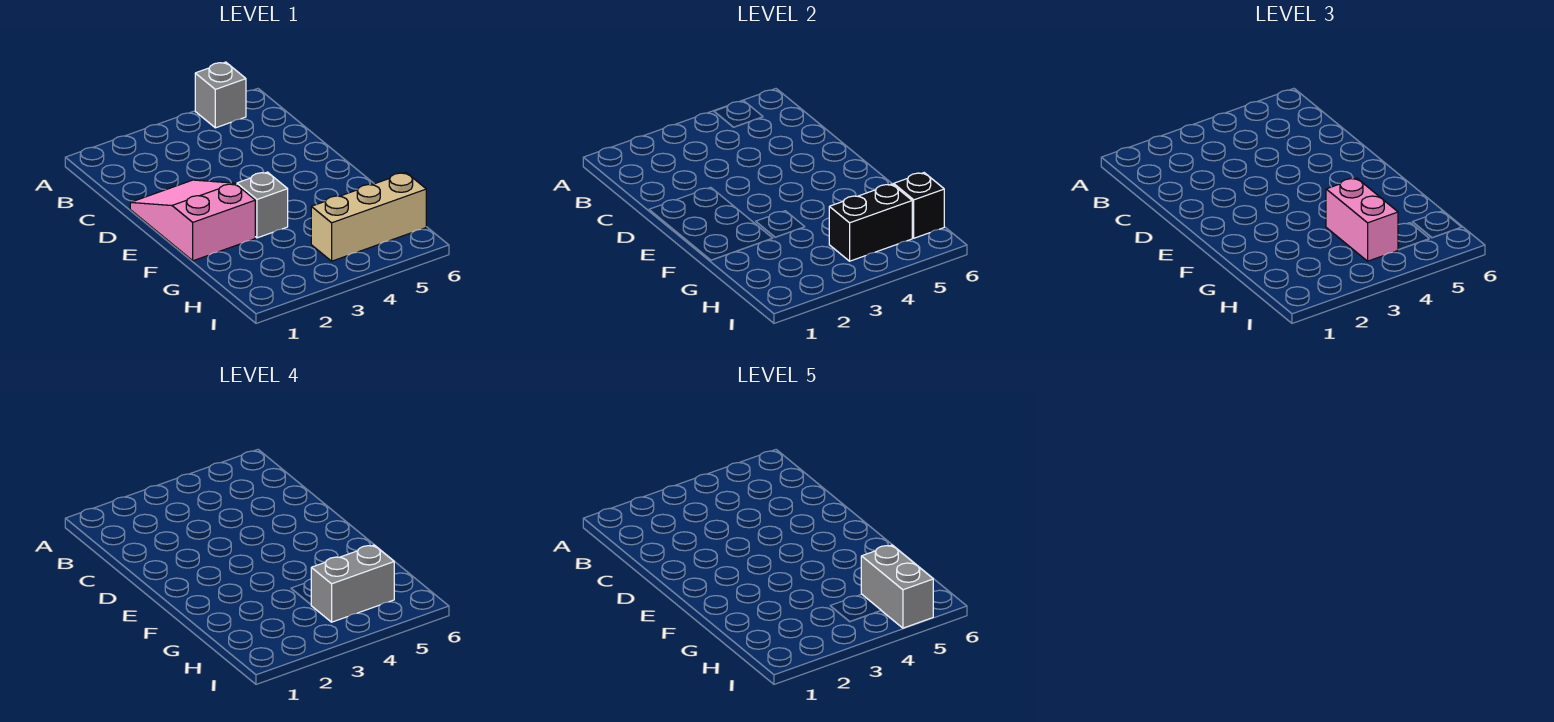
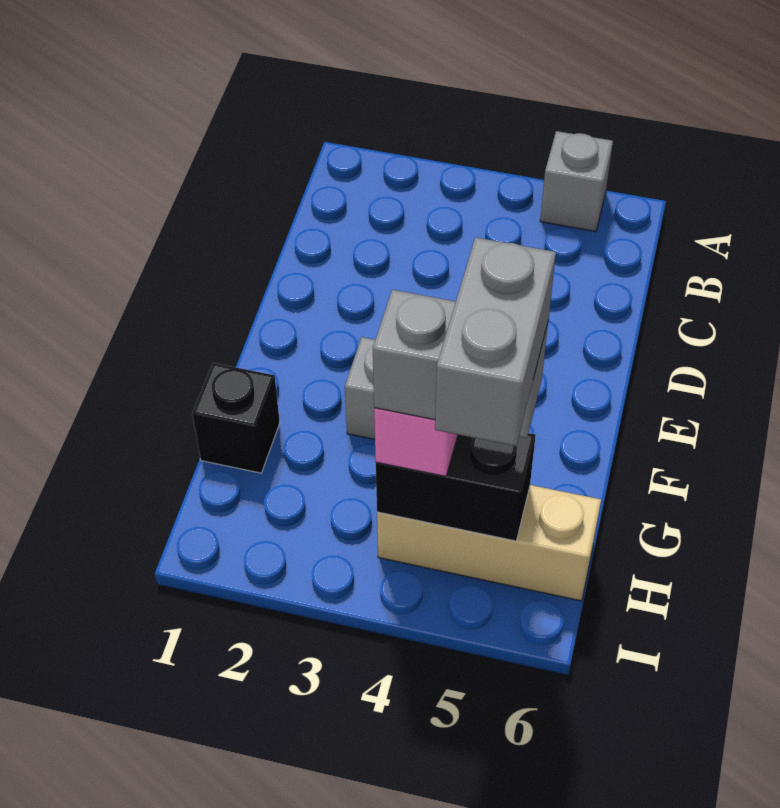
pink slope D1:F2 level 1 top F -> none
black brick H6 level 2 -> black brick G1 level 1

